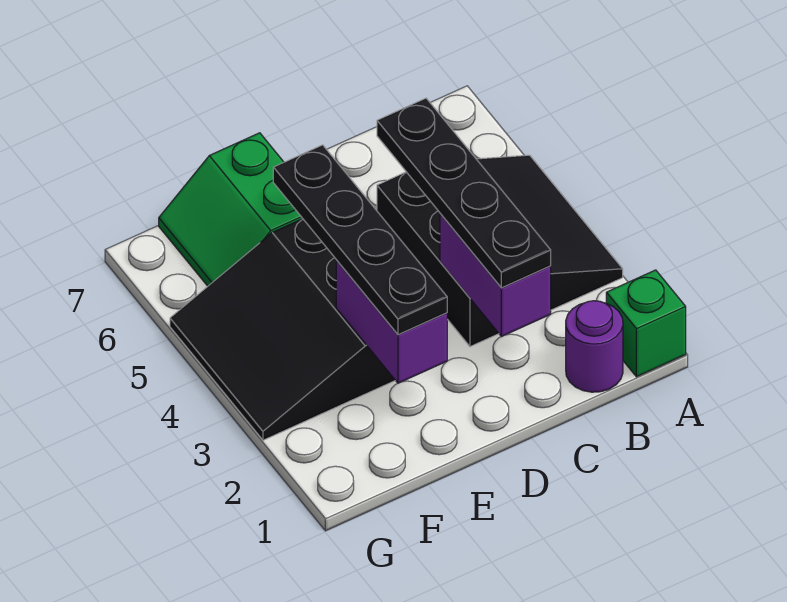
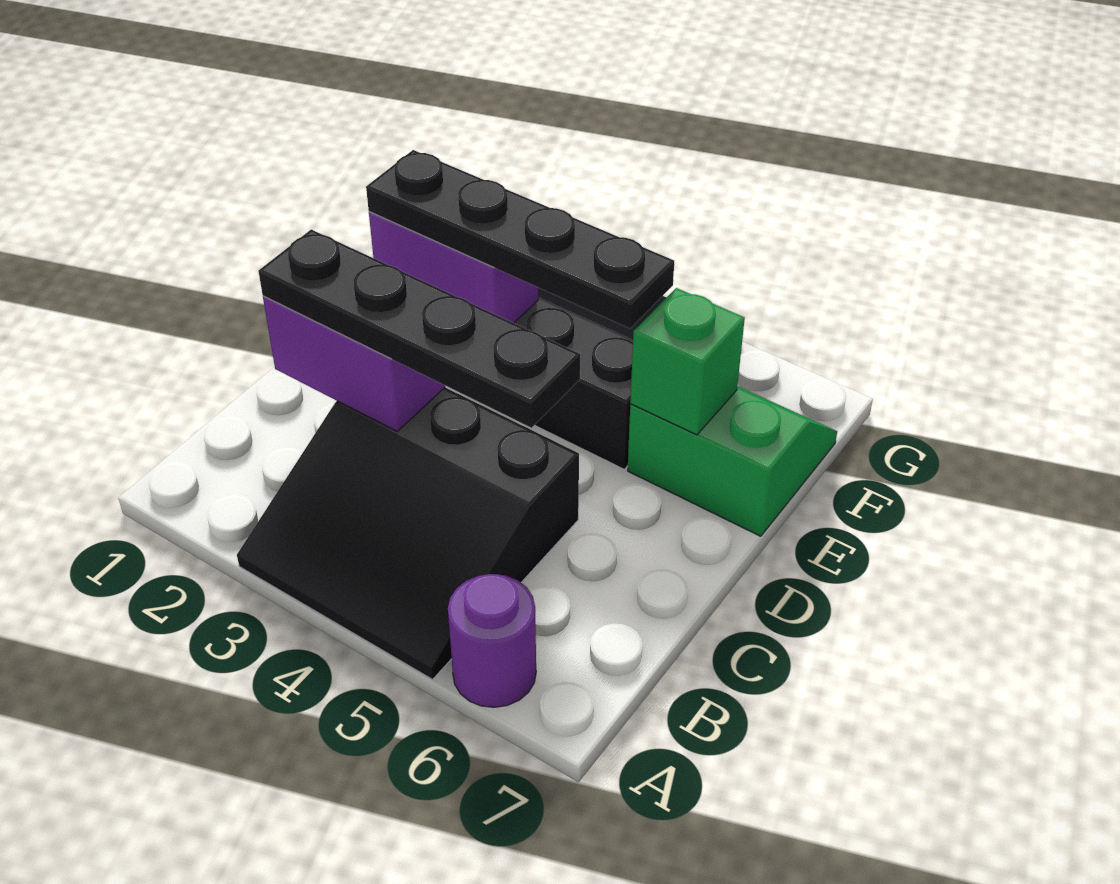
green brick A1 level 1 -> green brick E6 level 2
purple round brick B1 level 1 -> purple round brick A6 level 1

